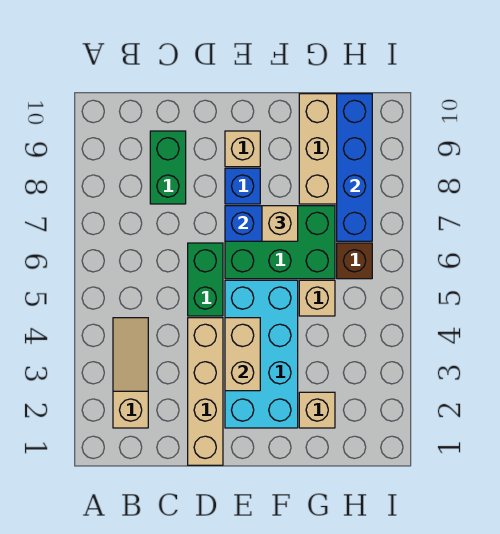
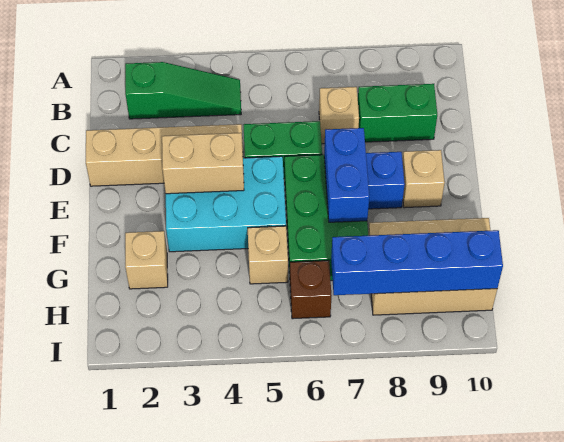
tan slope B2:B4 level 1 top 2 -> green slope B2:B4 level 1 top 2
cyan brick E2:F5 level 1 -> cyan brick E3:F5 level 1
tan brick F7 level 3 -> tan brick C7 level 1

